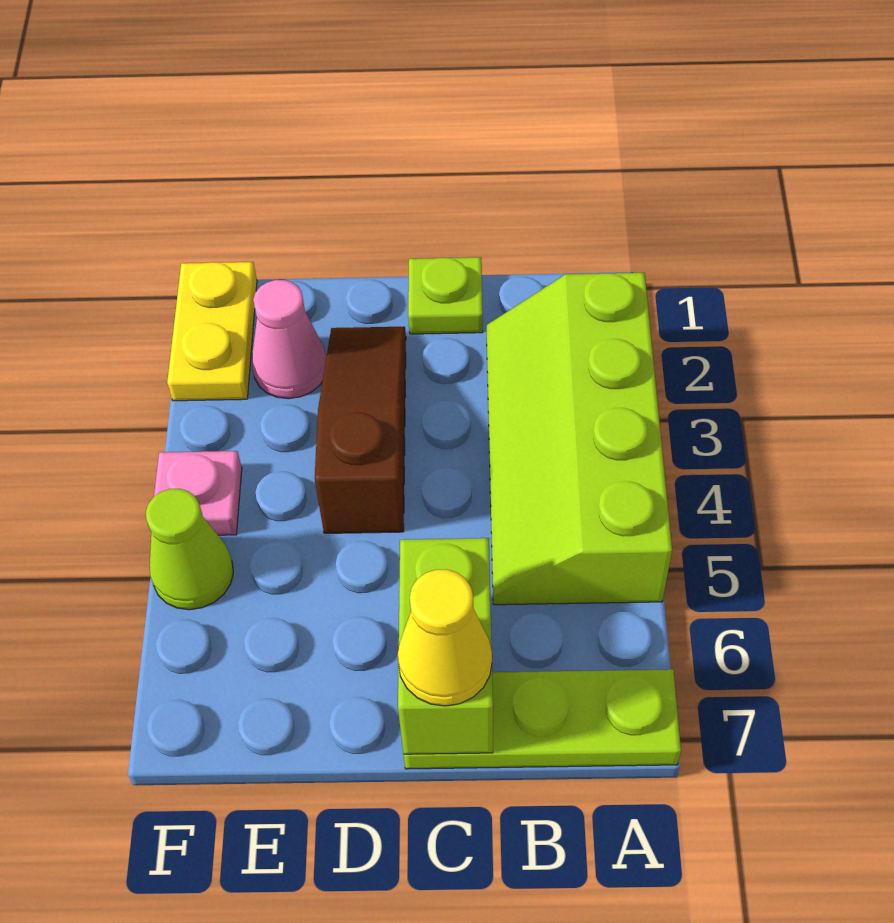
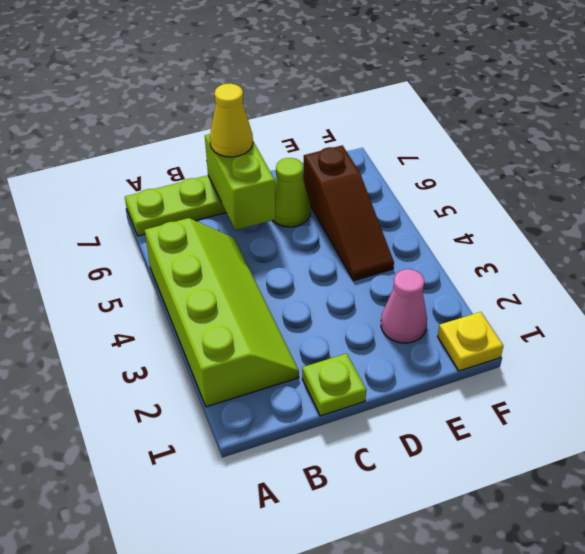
brown slope D2:D4 level 1 top 4 -> brown slope E4:E6 level 1 top 6
yellow plate F1:F2 level 1 -> yellow plate F1 level 1
pink plate F4 level 1 -> none
lime cone F5 level 1 -> lime cone D6 level 1

